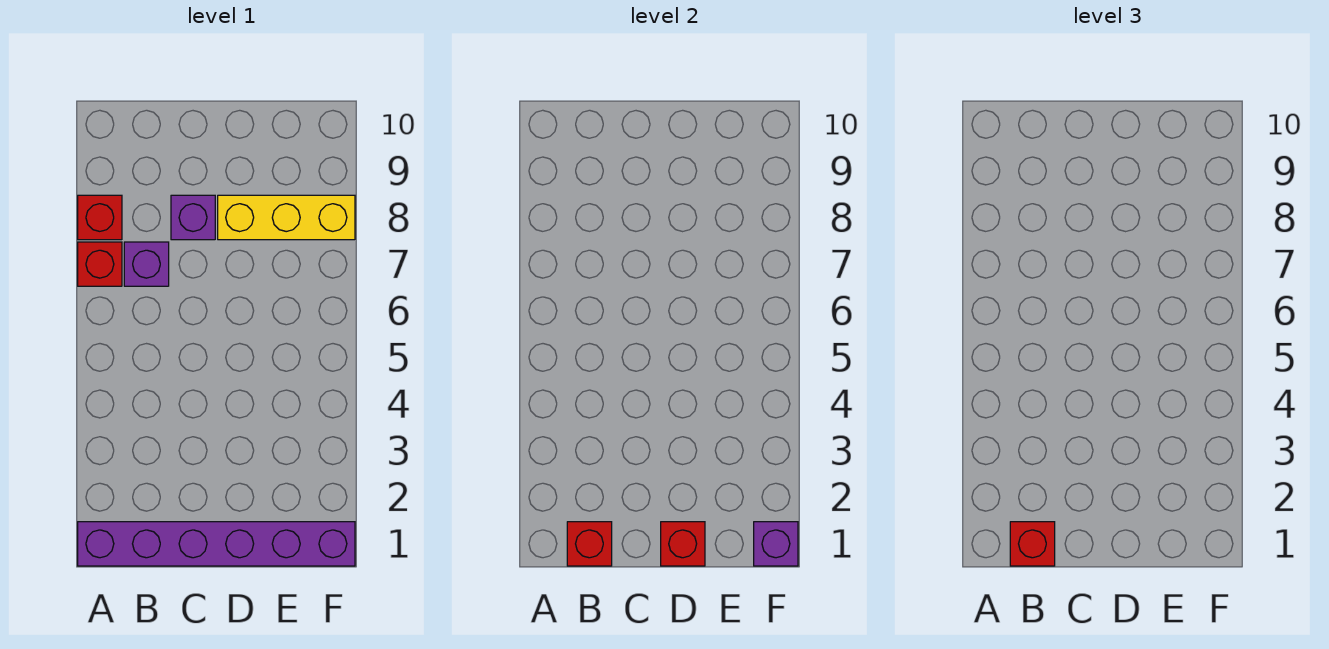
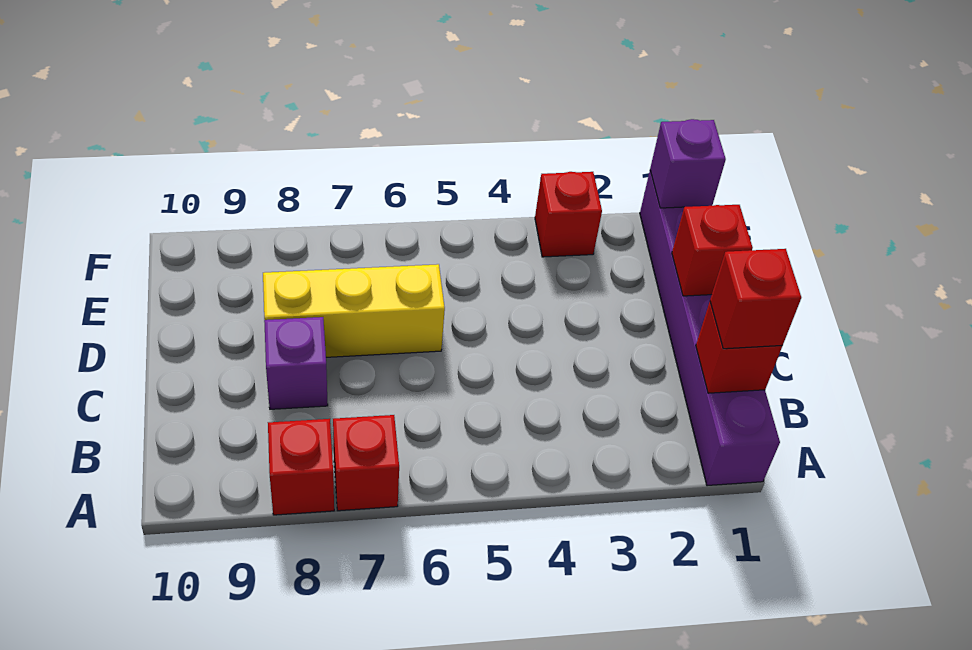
purple brick B7 level 1 -> none
yellow brick D8:F8 level 1 -> yellow brick D6:D8 level 1
none -> red brick F3 level 1

